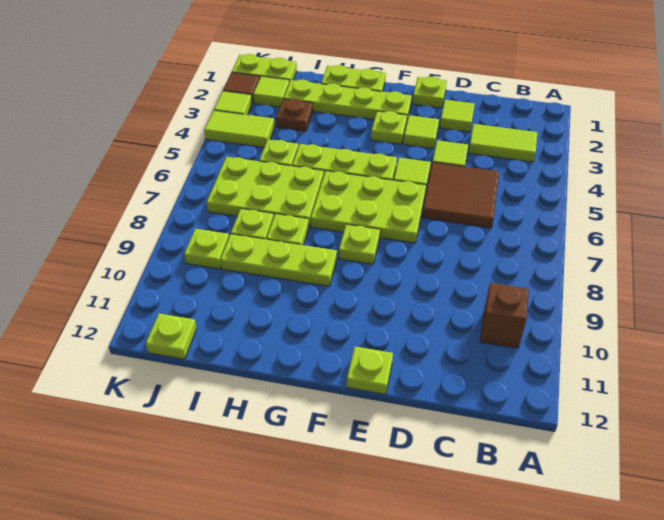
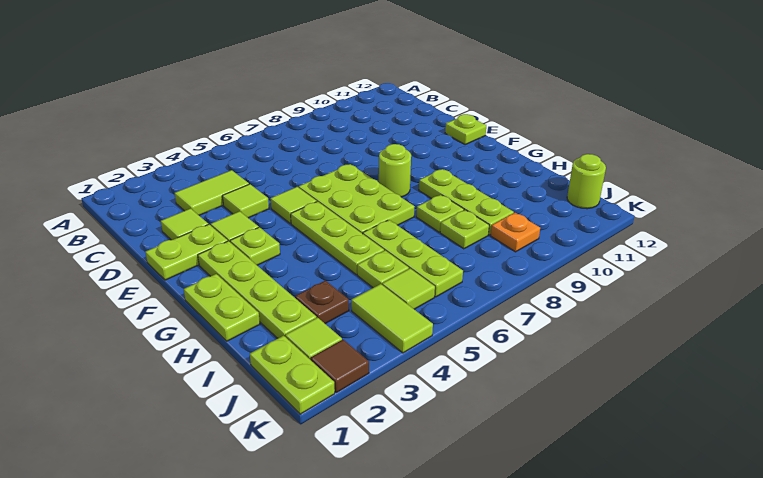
lime tile B3:C3 level 1 -> lime tile C3:C4 level 1
brown brick B10 level 1 -> none
brown tile C5:D6 level 1 -> none
lime plate E1 level 1 -> lime plate E1:E2 level 1
lime plate F8 level 1 -> lime round brick F8 level 1
lime plate H6:J7 level 1 -> lime plate H6:J6 level 1
lime plate J9 level 1 -> orange plate J9 level 1
lime plate J12 level 1 -> lime round brick J12 level 1
lime tile K3 level 1 -> lime tile J5 level 1

